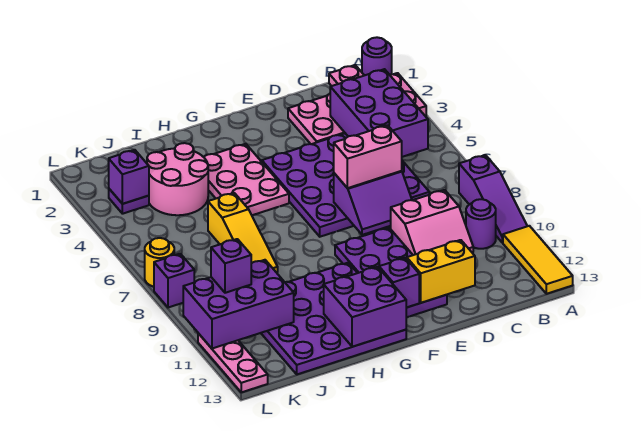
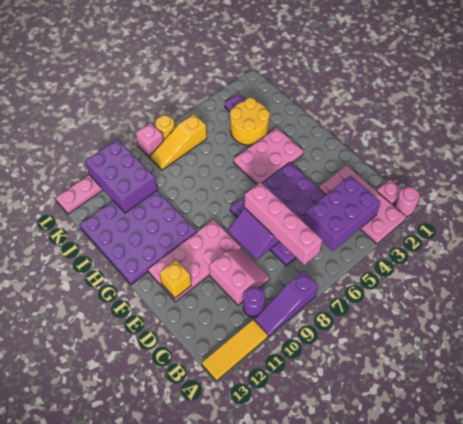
purple round brick A1 level 1 -> pink round brick A1 level 1
pink slope C9:D10 level 1 top 9 -> pink slope C9:D10 level 1 top 10
pink brick D7:E7 level 3 -> pink brick B7:E7 level 3
yellow brick D12:E12 level 2 -> yellow brick E12 level 2
purple plate E9:F12 level 1 -> pink plate E9:F12 level 1
purple brick F12 level 2 -> none
purple brick G12:H13 level 2 -> none
pink round brick I3:J4 level 1 -> yellow round brick I3:J4 level 1
yellow slope I6:I8 level 1 top 6 -> yellow slope K6:K8 level 1 top 6
purple brick K3 level 2 -> none
purple brick K10 level 3 -> none
purple brick L8 level 1 -> pink brick L8 level 1

